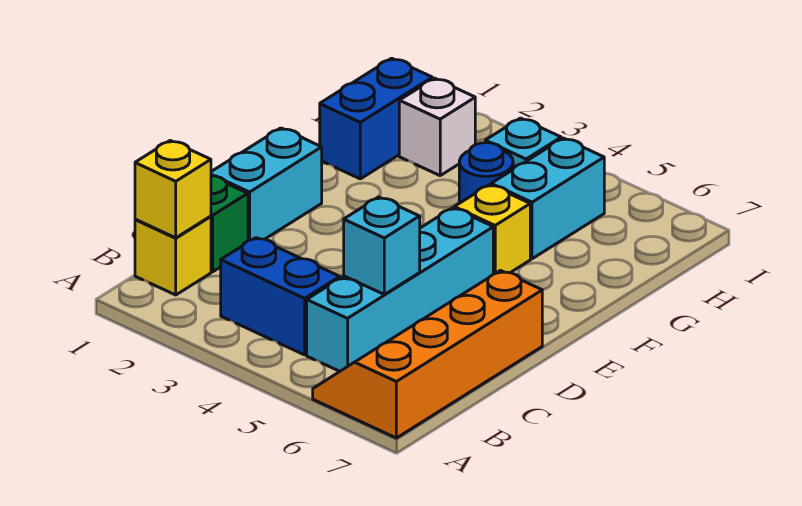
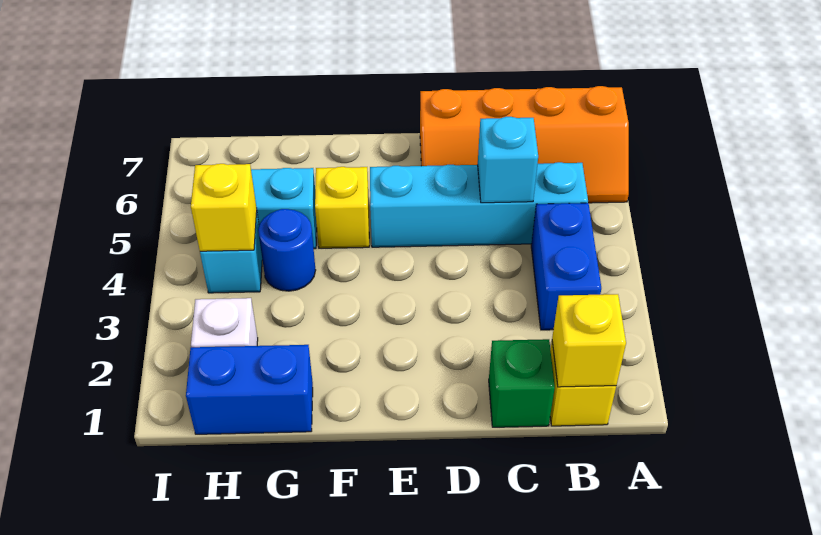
cyan brick D1:E1 level 1 -> none
none -> yellow brick H4 level 2

